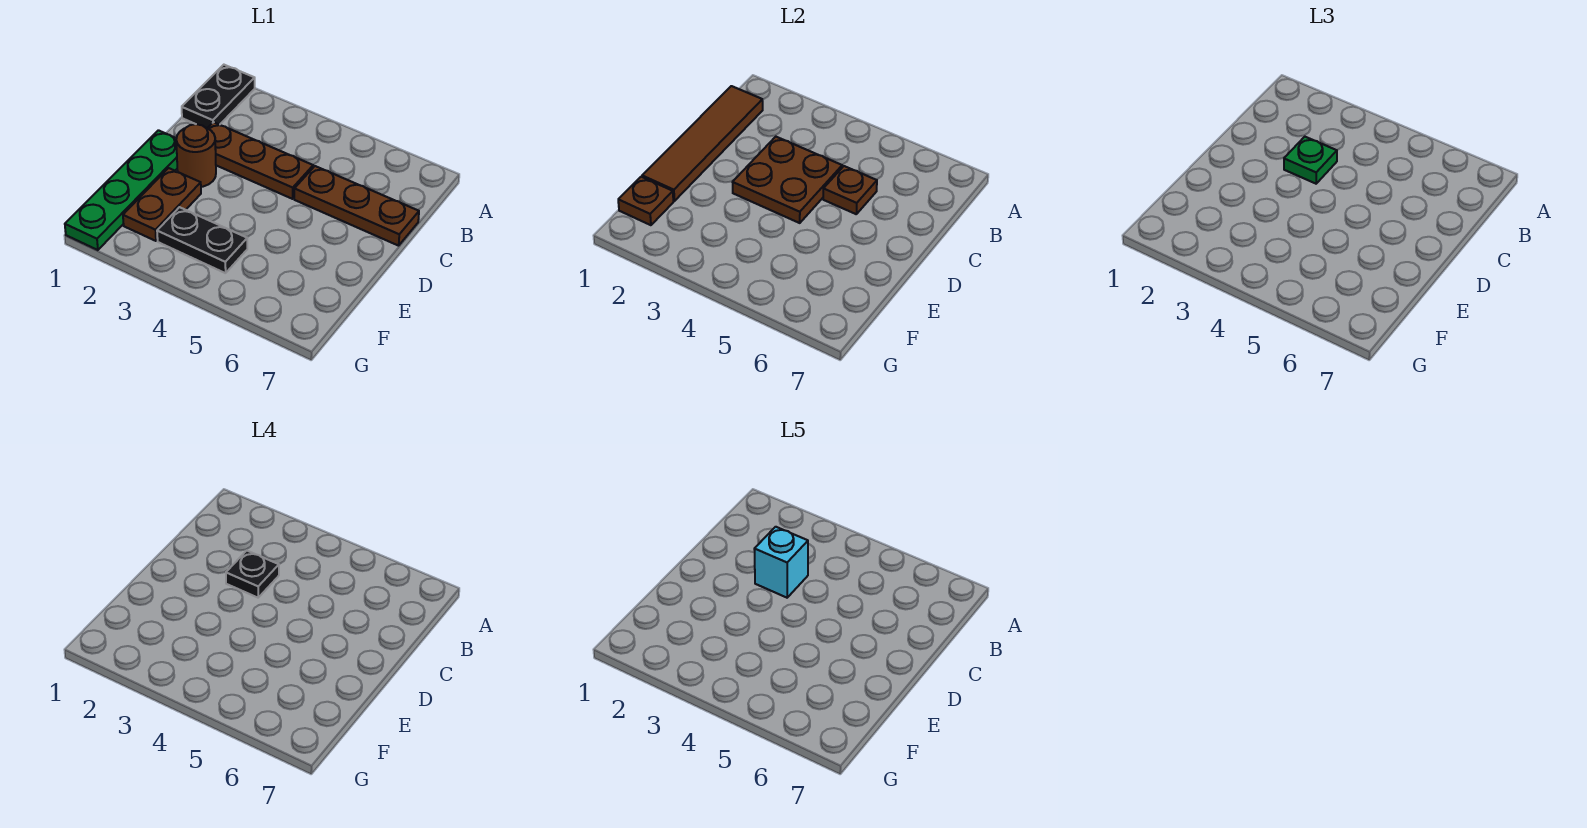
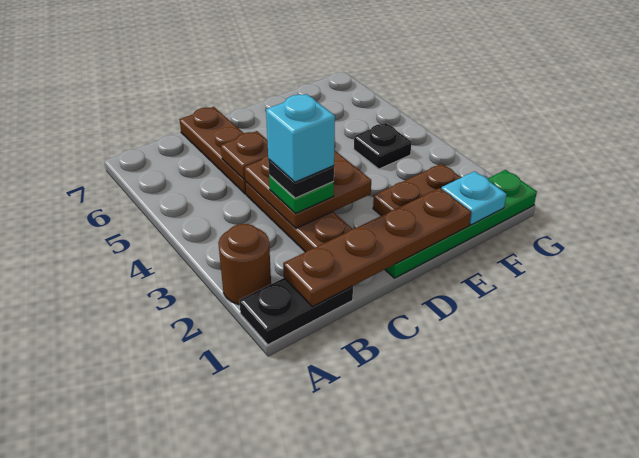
brown tile B1:E1 level 2 -> brown plate B1:E1 level 2
brown round brick D2 level 1 -> brown round brick A2 level 1
brown plate F1 level 2 -> cyan plate F1 level 2
black plate F3:F4 level 1 -> black plate F4 level 1

